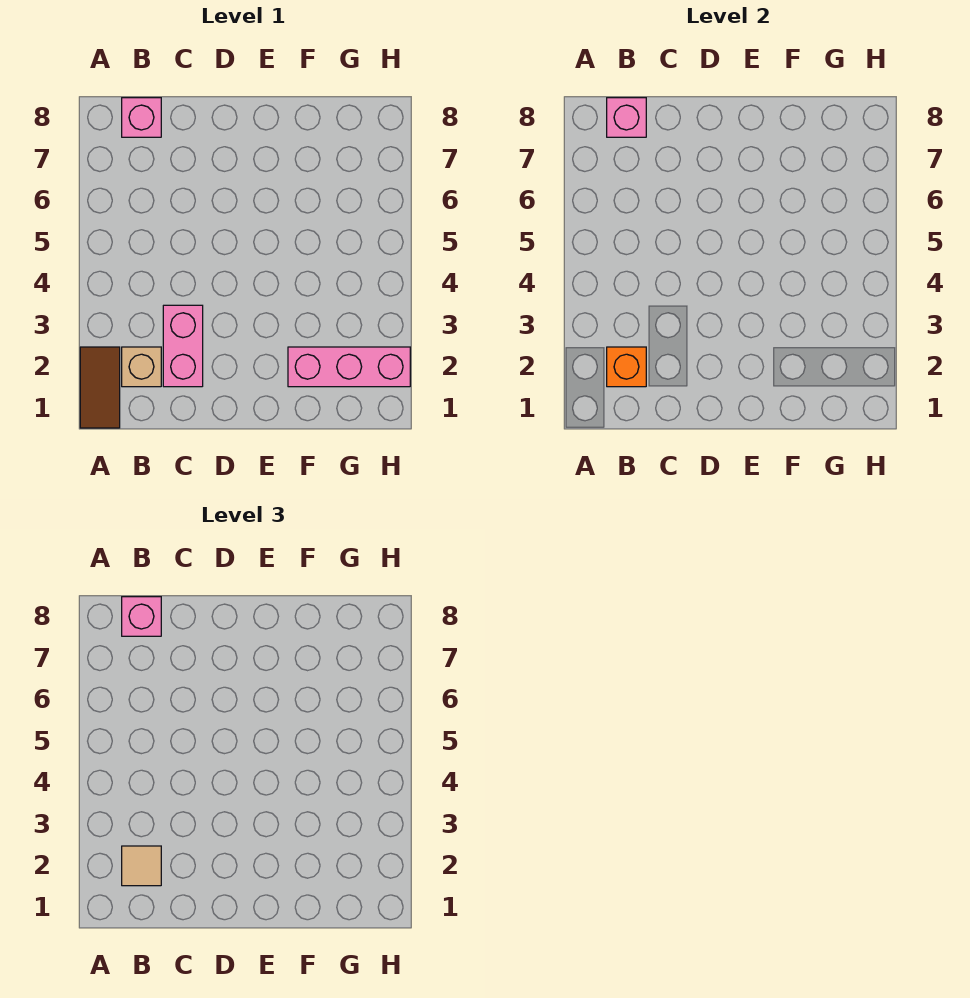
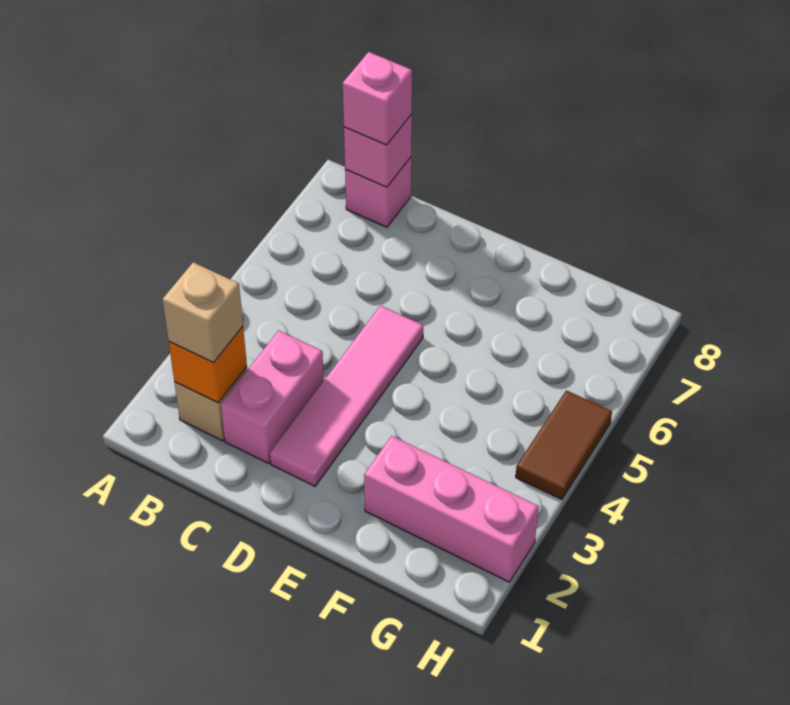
brown tile A1:A2 level 1 -> brown tile H4:H5 level 1
tan tile B2 level 3 -> tan brick B2 level 3
none -> pink tile D2:D5 level 1

